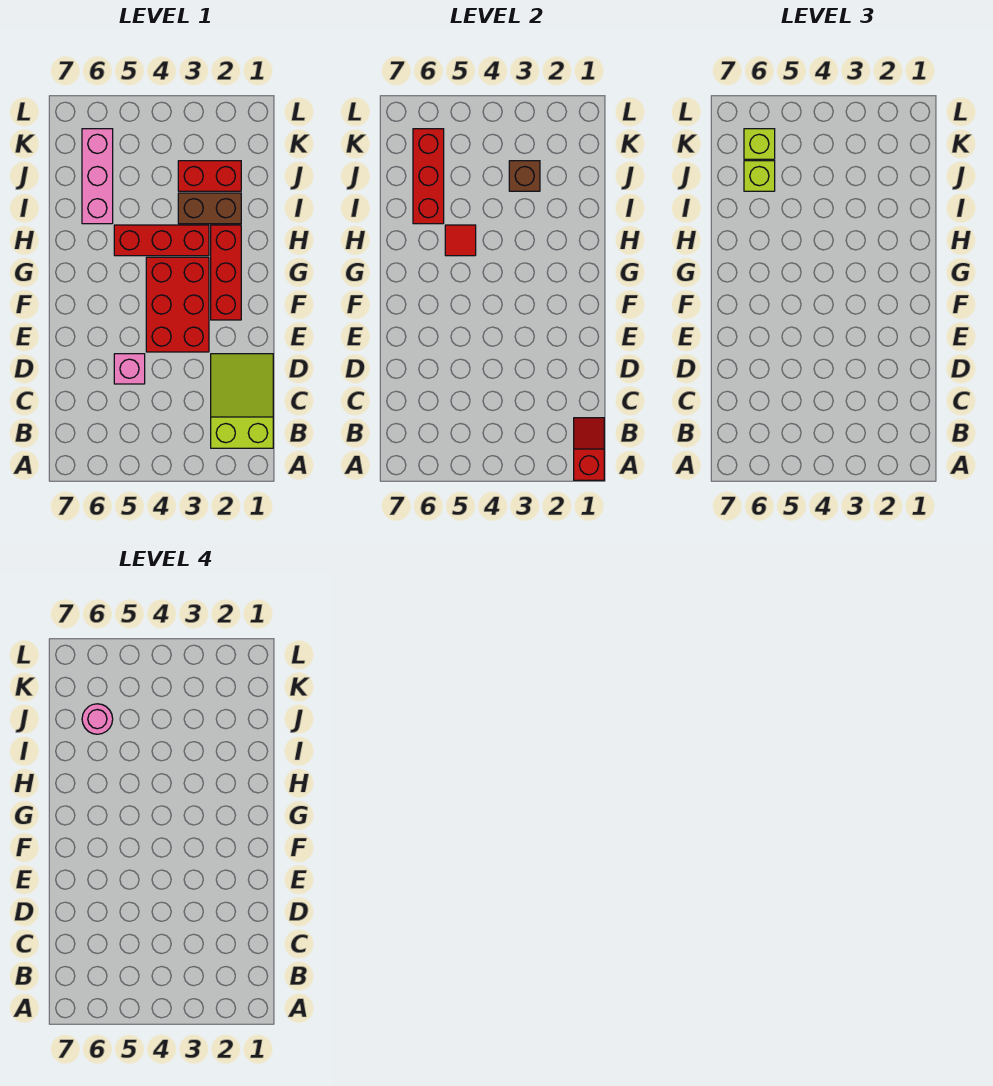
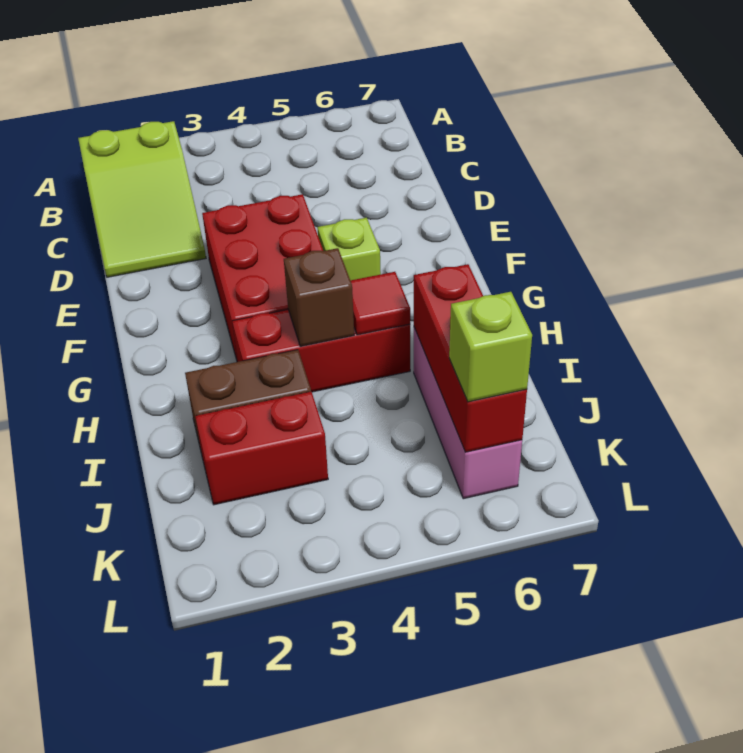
red slope A1:B1 level 2 top A -> none
pink brick D5 level 1 -> none
red brick F2:H2 level 1 -> none
brown brick J3 level 2 -> brown brick H4 level 2
lime brick J6 level 3 -> lime brick F5 level 1
pink round brick J6 level 4 -> none

